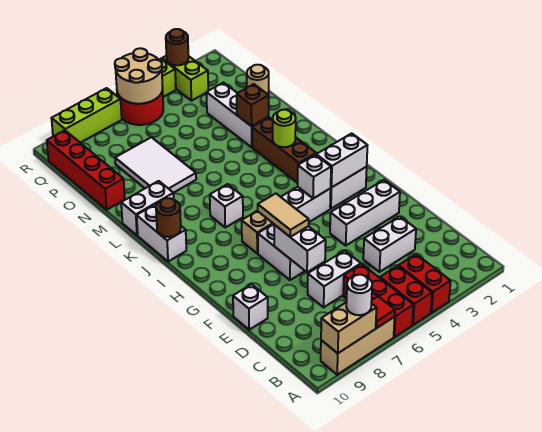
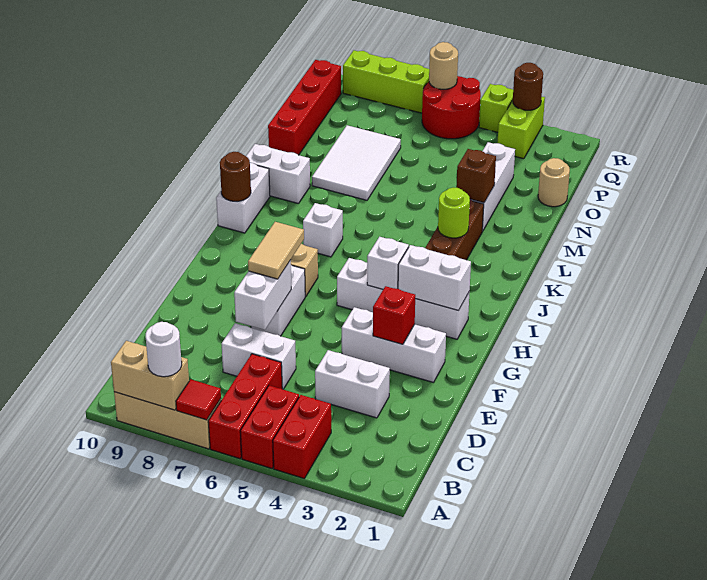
white brick E10 level 1 -> none
none -> red brick F3 level 2
tan round brick Q5:R6 level 2 -> tan round brick R6 level 2

